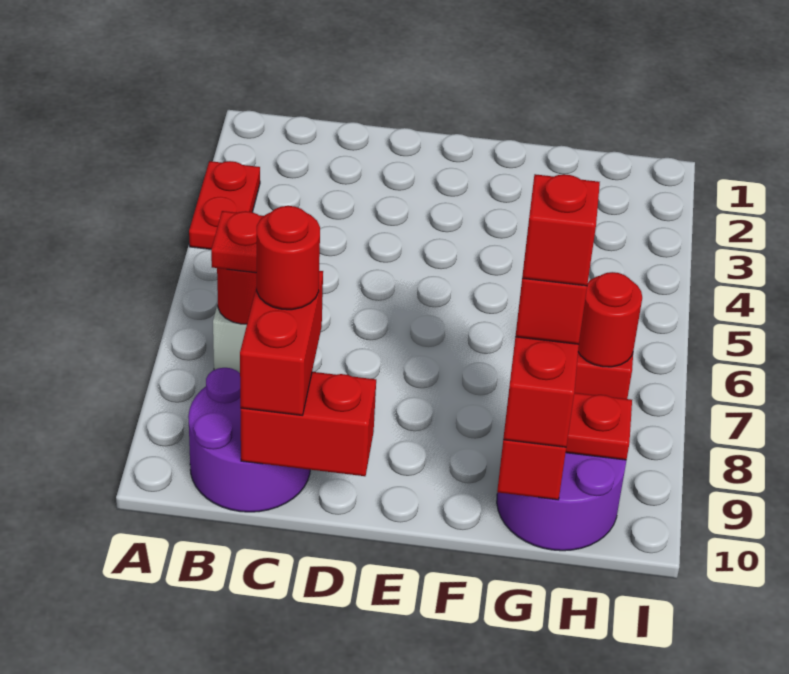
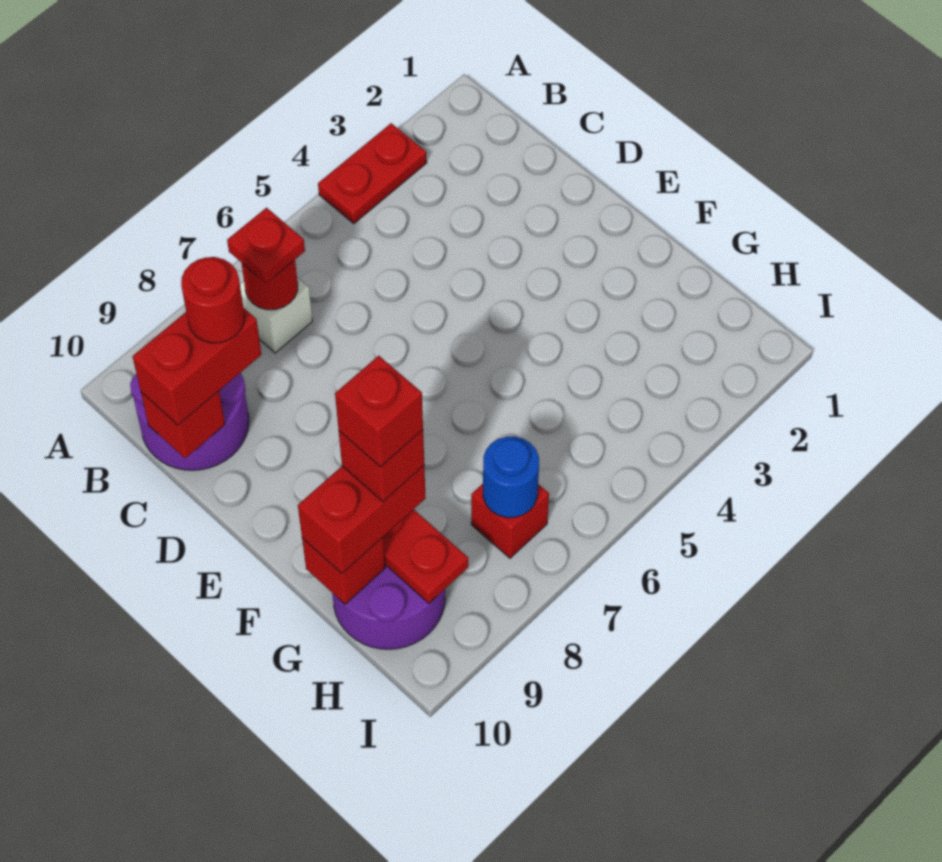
red brick C10:D10 level 2 -> red brick C10 level 2
red round brick H7 level 2 -> blue round brick H7 level 2

